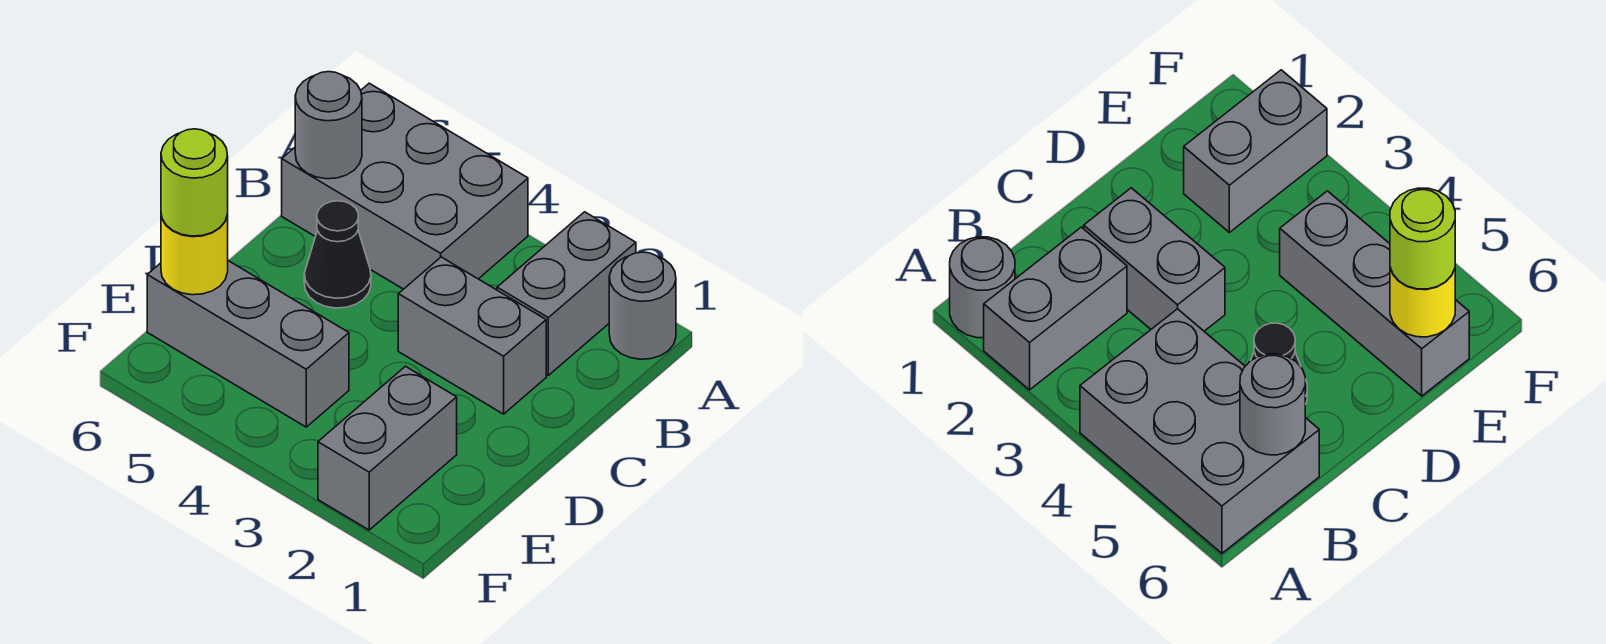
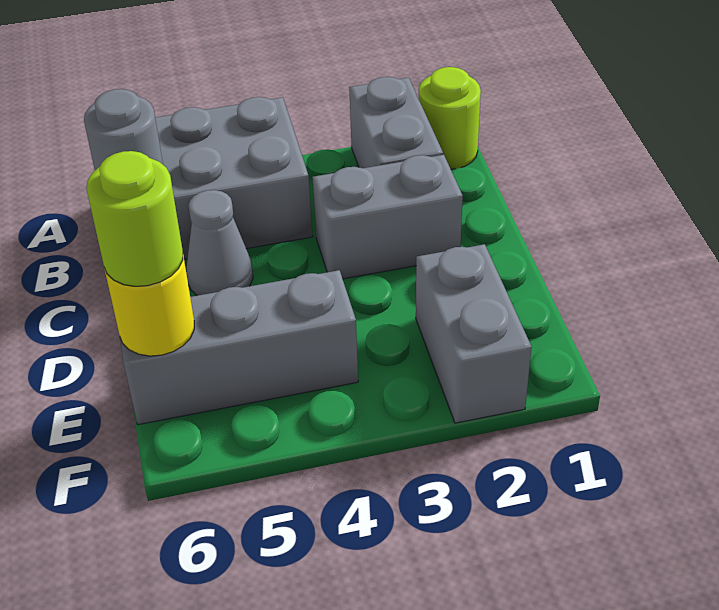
grey round brick A1 level 1 -> lime round brick A1 level 1
black cone C5 level 1 -> grey cone C5 level 1

